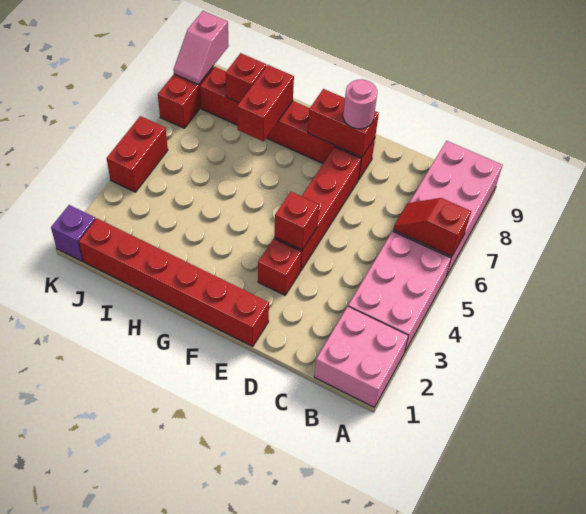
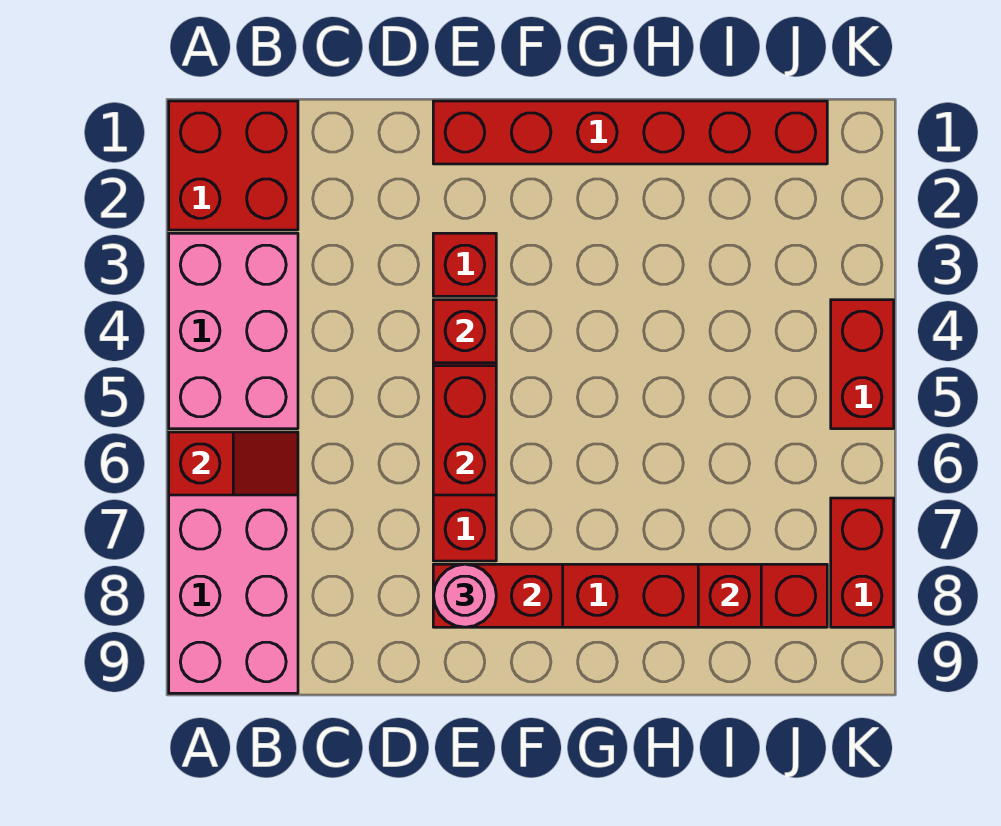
pink brick A1:B2 level 1 -> red brick A1:B2 level 1
red brick H7:H8 level 2 -> red brick E5:E6 level 2
purple brick K1 level 1 -> none
pink slope K8:K9 level 2 top 9 -> none

